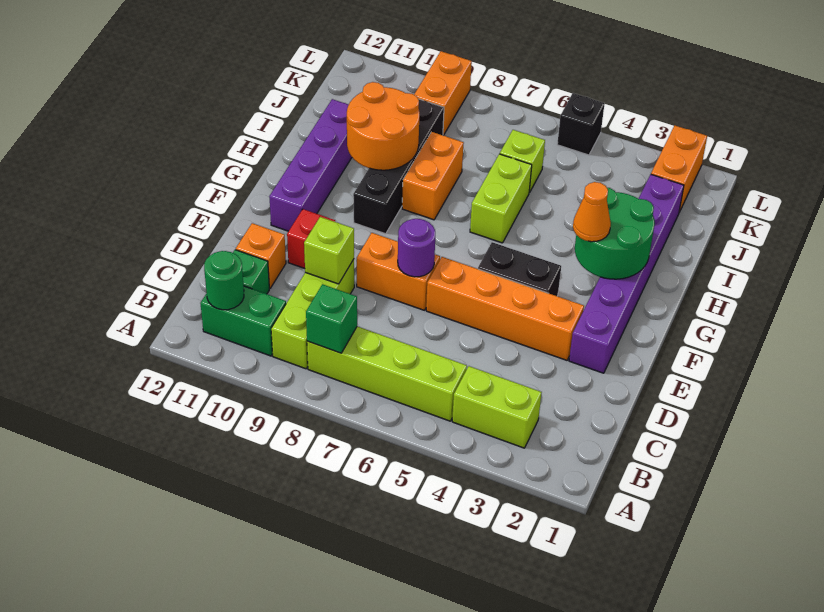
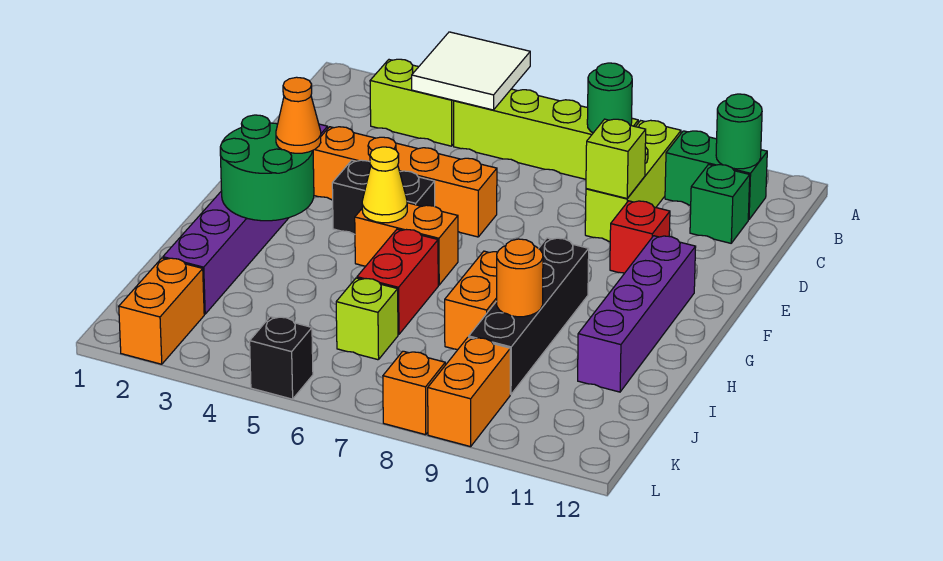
none -> white tile A4:B5 level 2
green brick B8 level 2 -> green round brick B8 level 2
orange brick D11 level 1 -> orange brick L8 level 1
orange brick E7:E8 level 1 -> orange brick G5:G6 level 1
purple round brick E7 level 2 -> none
none -> yellow cone G5 level 2
lime brick H6:I6 level 1 -> red brick H6:I6 level 1
orange round brick H9:I10 level 2 -> orange round brick I9 level 2

